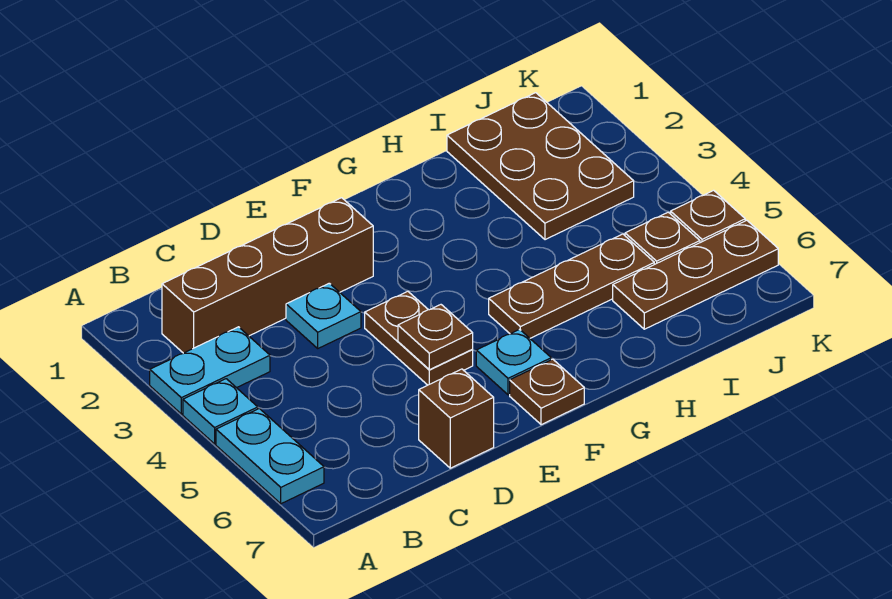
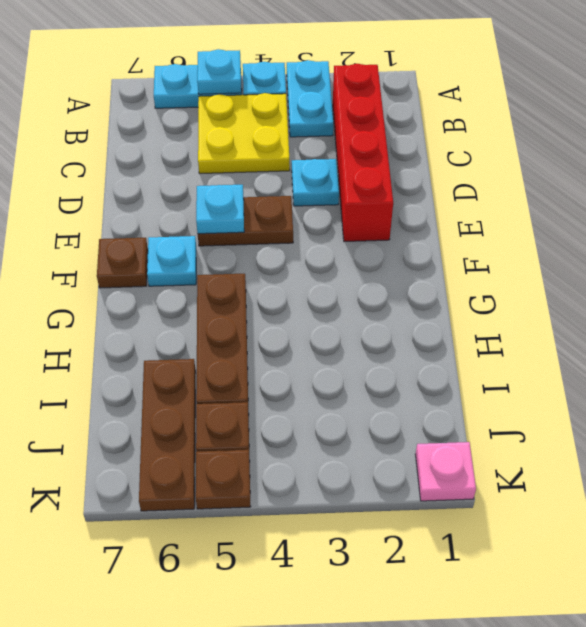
none -> cyan plate A5 level 2
brown brick B2:E2 level 1 -> red brick B2:E2 level 1
none -> yellow plate B4:C5 level 1
brown brick D7 level 1 -> none
brown plate E5 level 2 -> cyan plate E5 level 2
brown plate I1:J3 level 1 -> none
none -> pink plate K1 level 1

